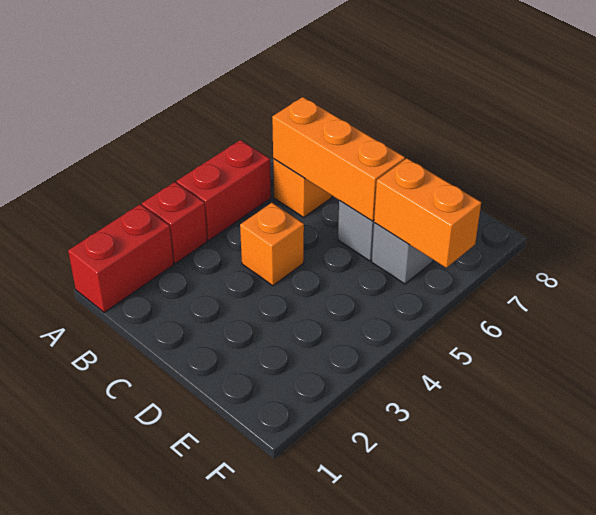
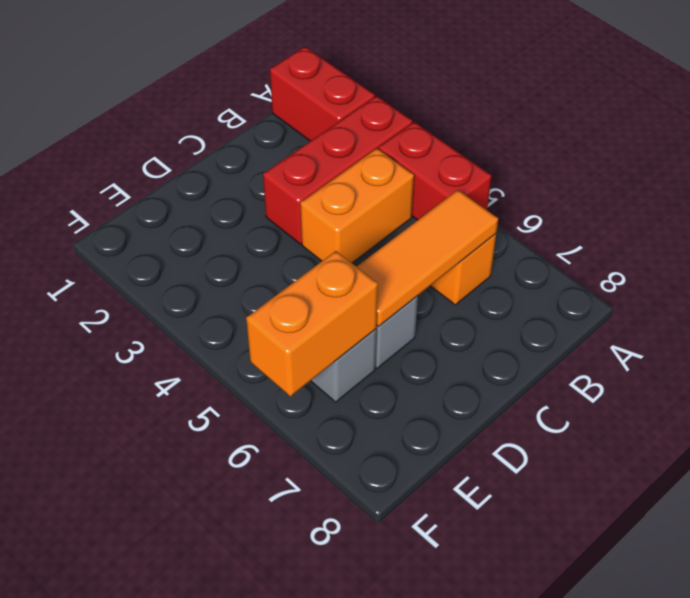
red brick A3 level 1 -> red brick A3:C3 level 1
orange brick B6:D6 level 2 -> orange tile B6:D6 level 2
orange brick C4 level 1 -> orange brick B4:C4 level 1

